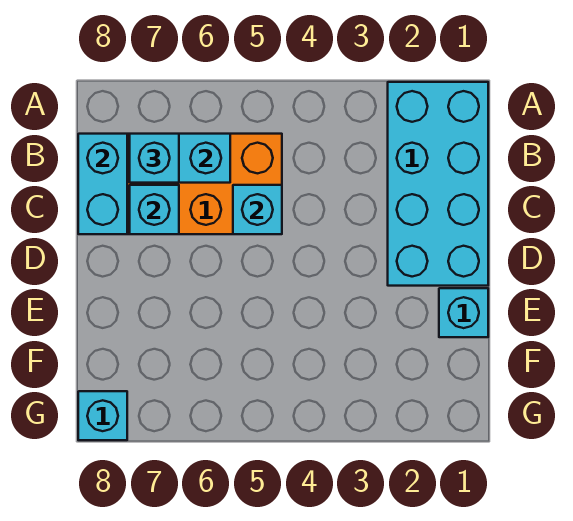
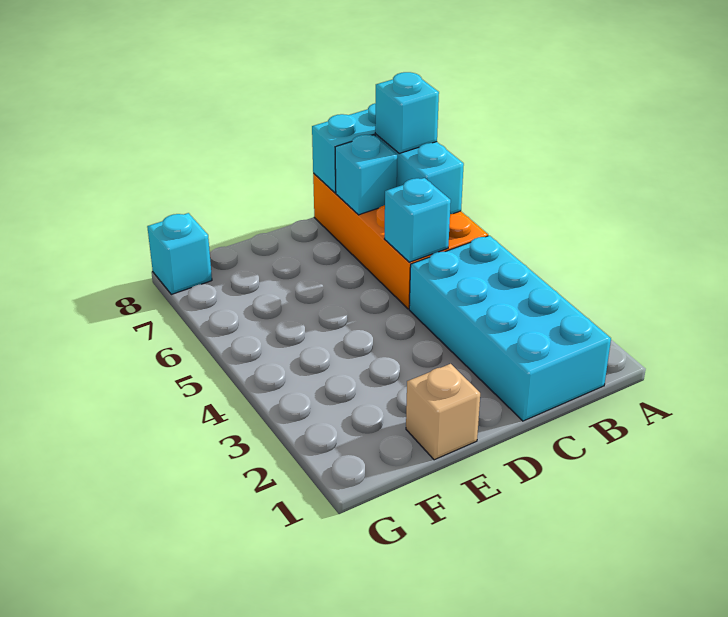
cyan brick A1:D2 level 1 -> cyan brick B1:C4 level 1
cyan brick E1 level 1 -> tan brick E1 level 1

